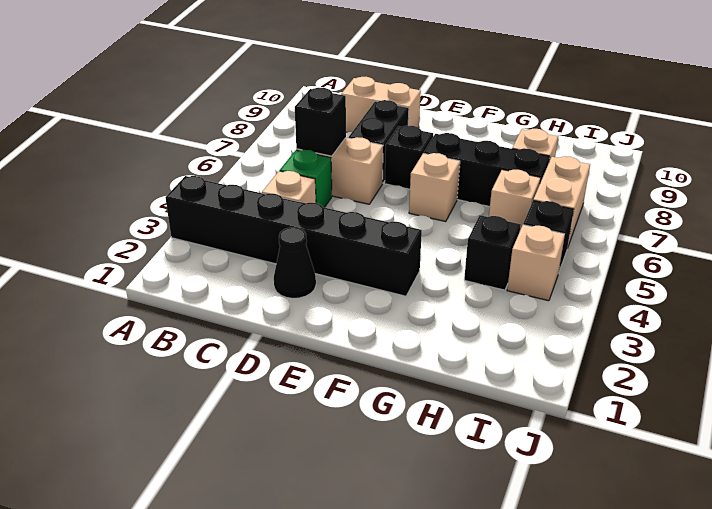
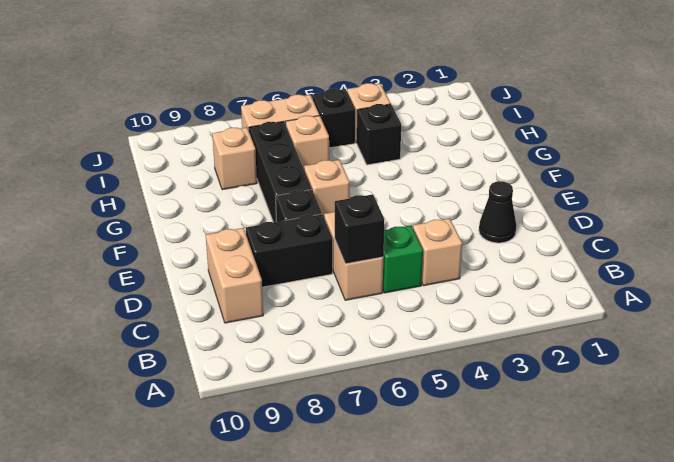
black brick A3:F3 level 1 -> none

